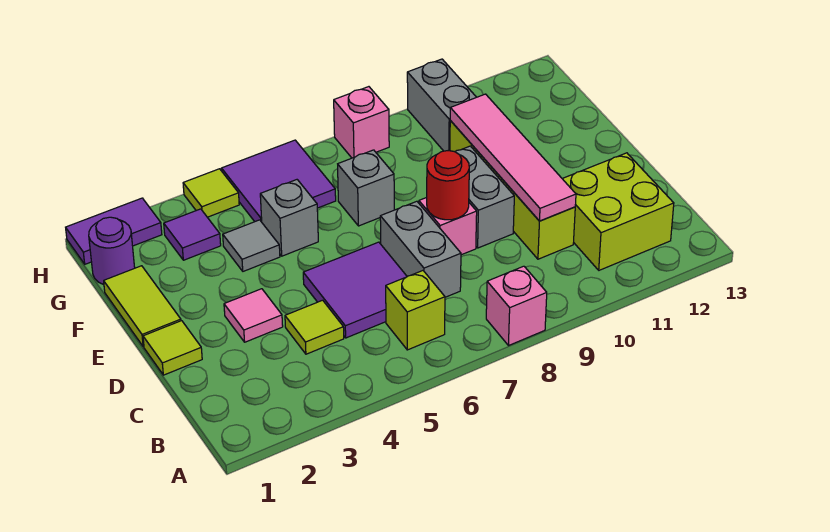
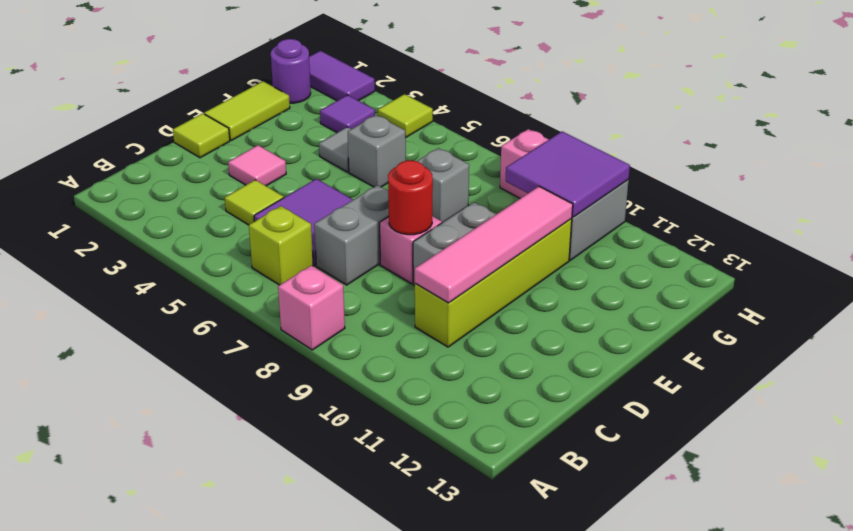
lime brick B11:C12 level 1 -> none
purple tile G5:H6 level 1 -> purple tile G9:H10 level 2

